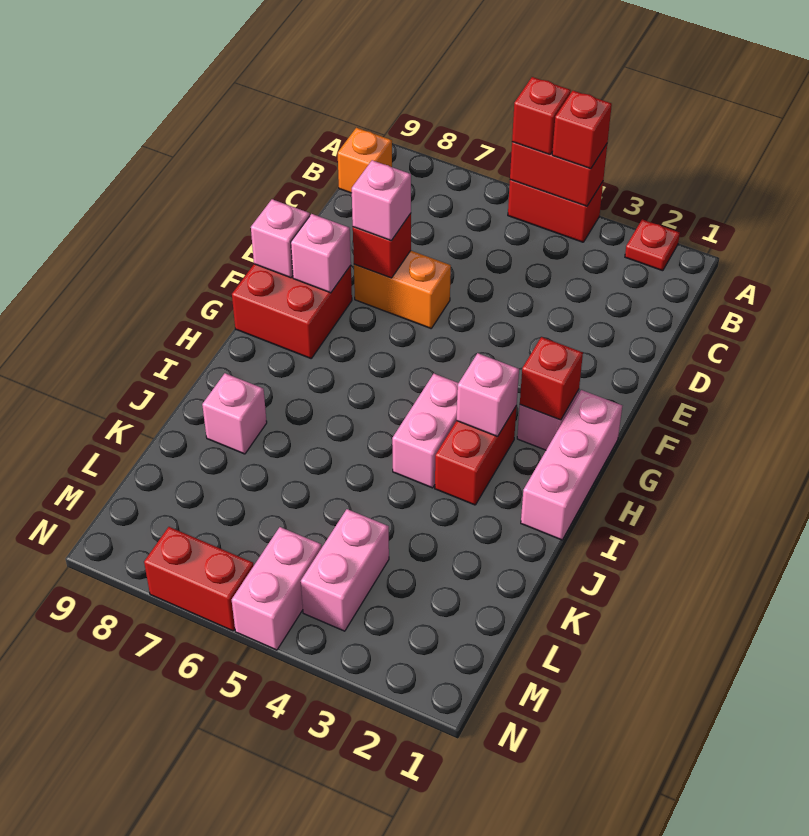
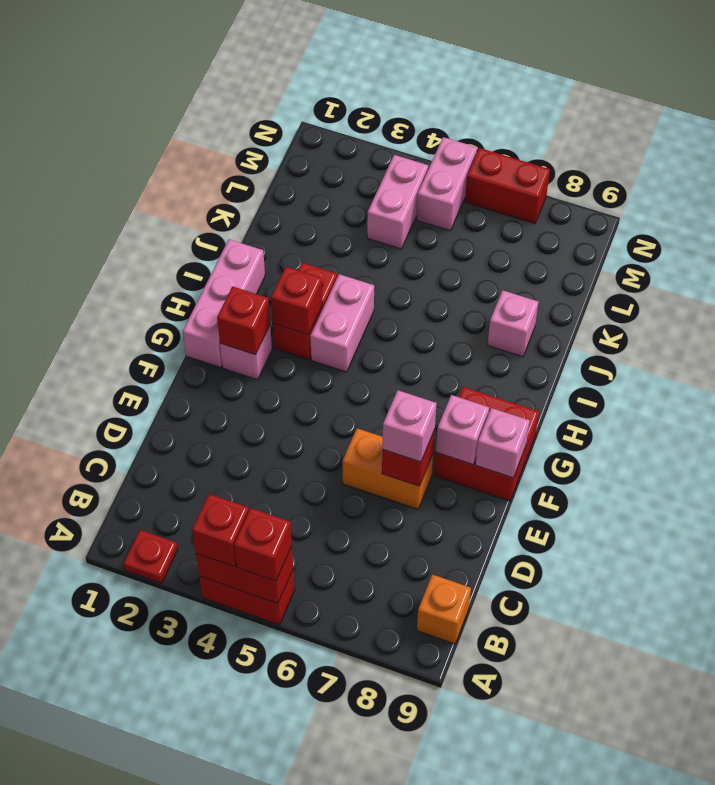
pink brick H3 level 2 -> red brick H3 level 2

